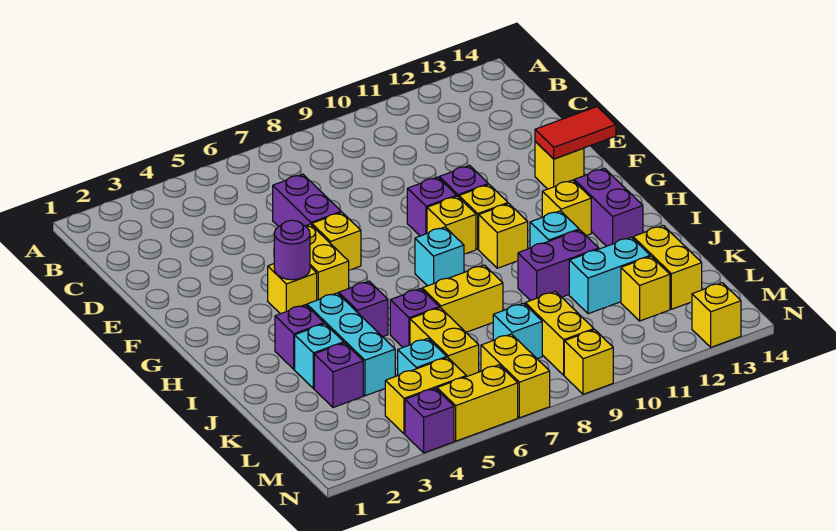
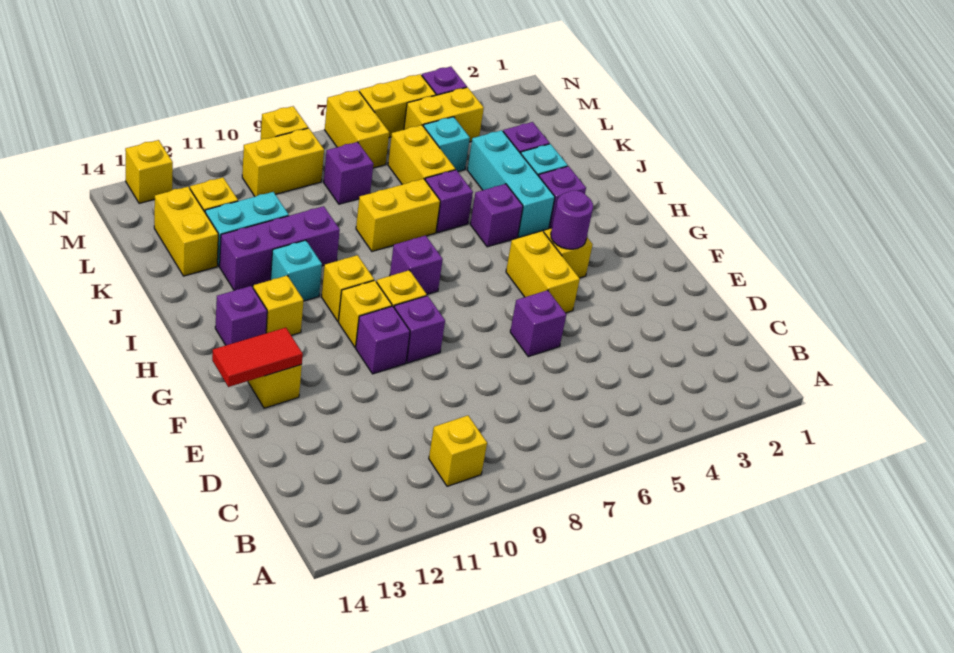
purple brick D6:E6 level 1 -> purple brick E6 level 1
yellow brick F6 level 1 -> yellow brick B10 level 1
cyan brick H8 level 1 -> purple brick H8 level 1
purple brick H13:I13 level 1 -> purple brick H13 level 1
purple brick J10:J11 level 1 -> purple brick J10:J12 level 1
cyan brick L8 level 1 -> purple brick L8 level 1
yellow brick L9:M9 level 1 -> yellow brick M9:M10 level 1

